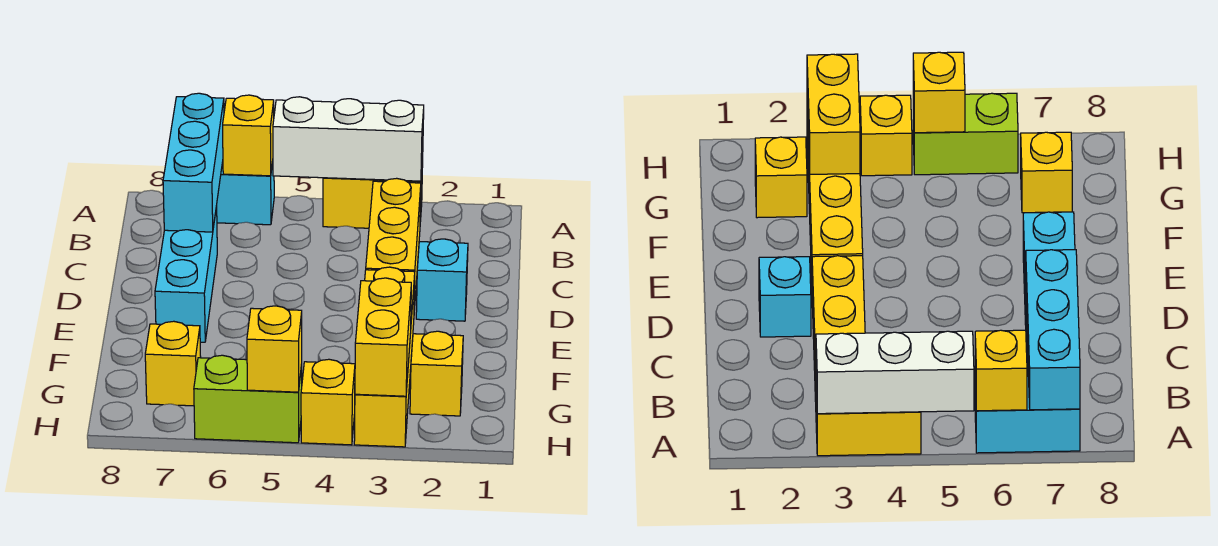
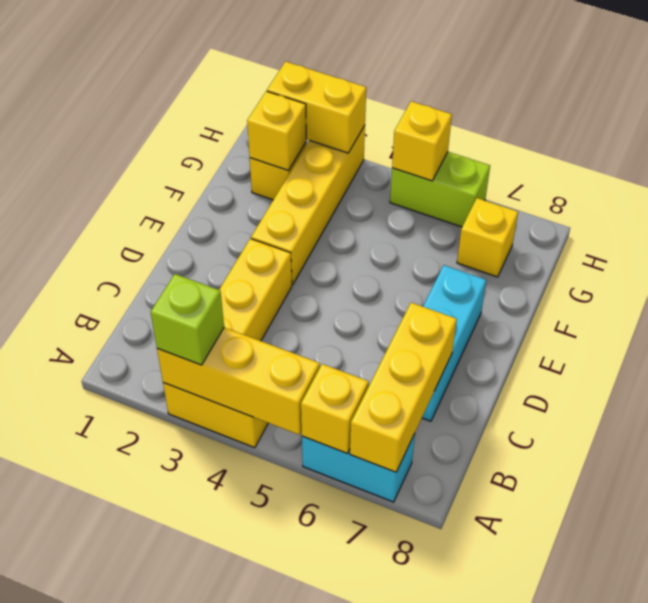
white brick A3:A5 level 2 -> yellow brick A3:A5 level 2
none -> lime brick A3 level 3
cyan brick A7:C7 level 2 -> yellow brick A7:C7 level 2
cyan brick D2 level 1 -> none
yellow brick G3:H3 level 2 -> yellow brick H2:H3 level 2
yellow brick H4 level 1 -> yellow brick G2 level 2

